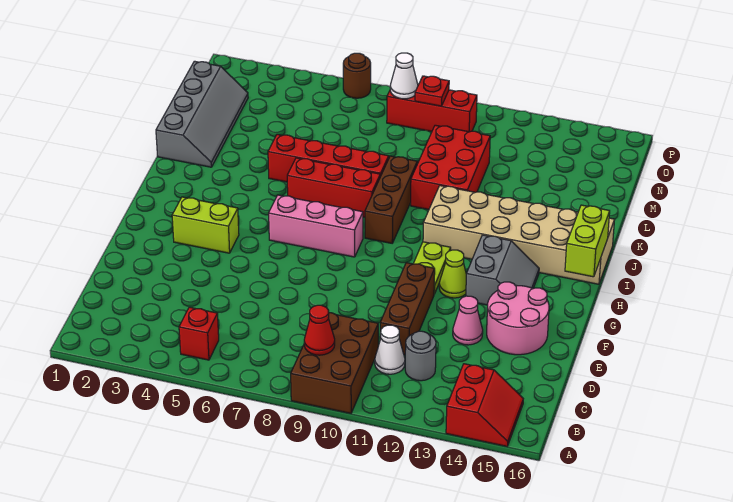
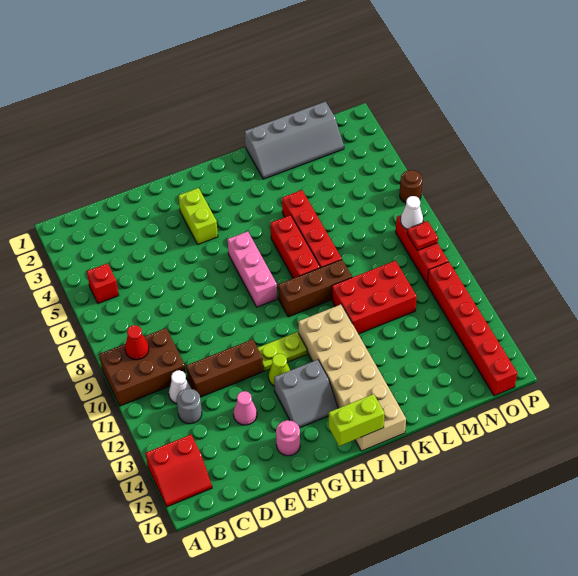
pink round brick E14:F15 level 1 -> pink round brick F15 level 1
none -> red brick O11:O16 level 1

